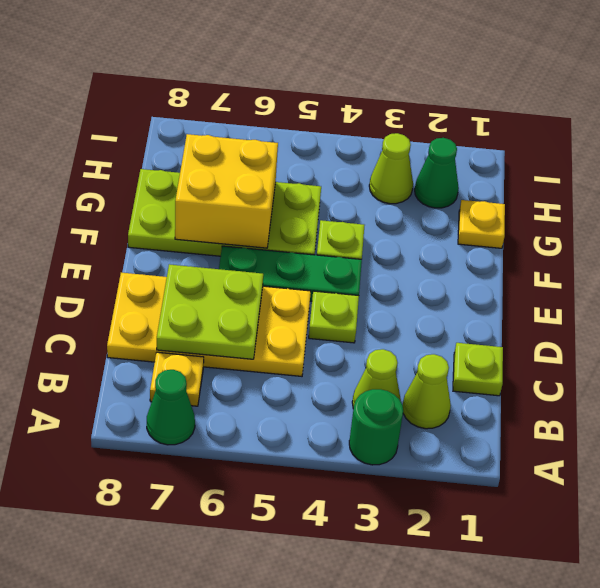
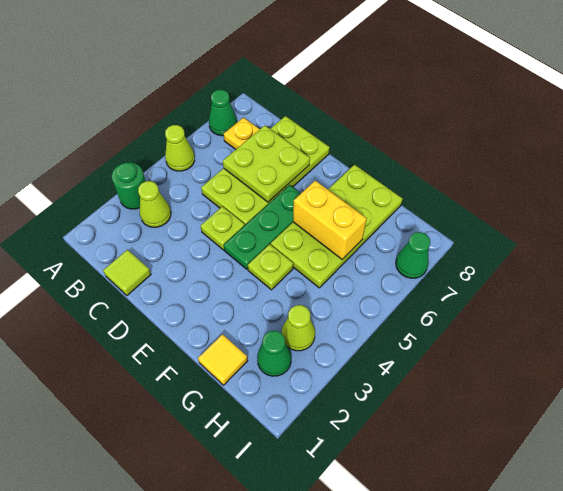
lime cone B2 level 1 -> lime cone A5 level 1
lime plate C1 level 1 -> lime tile C1 level 1
yellow plate C5:D8 level 1 -> lime plate C5:D8 level 1
yellow brick F6:G7 level 2 -> yellow brick F6:G6 level 2
yellow plate G1 level 1 -> yellow tile G1 level 1
none -> green cone I7 level 1

